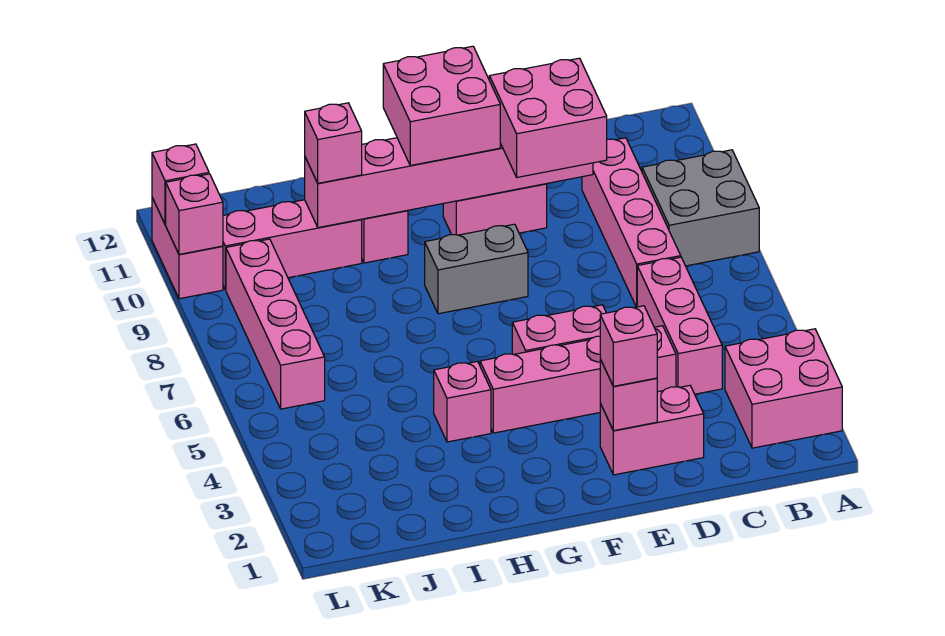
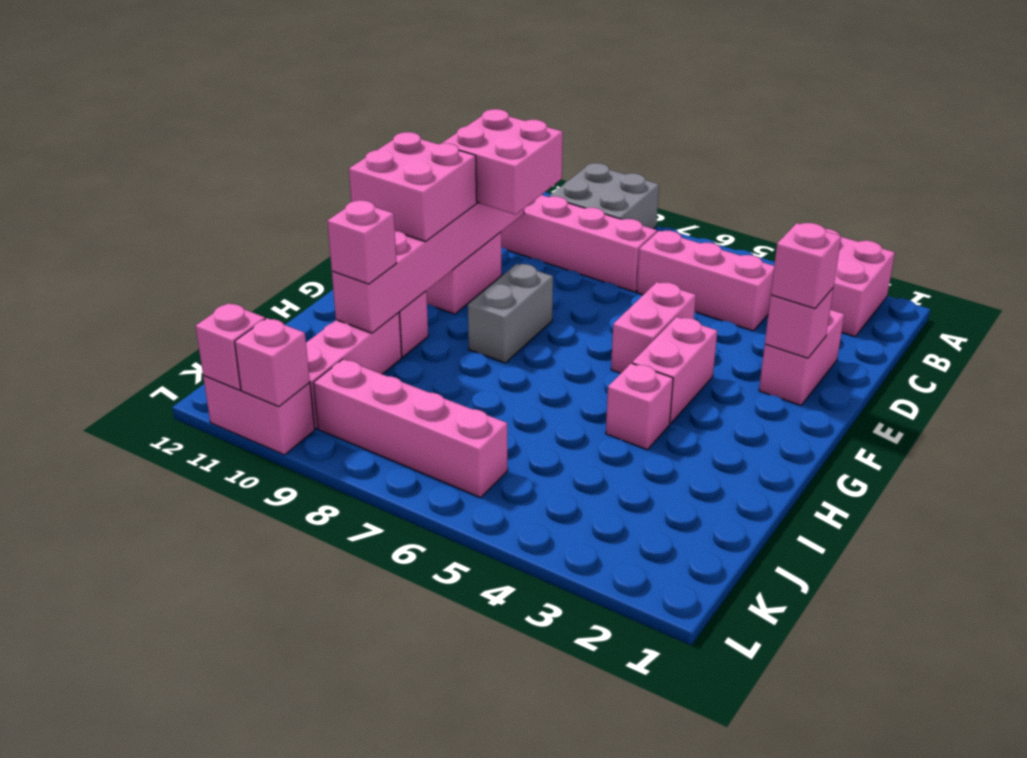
pink brick D4:G4 level 1 -> pink brick F4:G4 level 1

